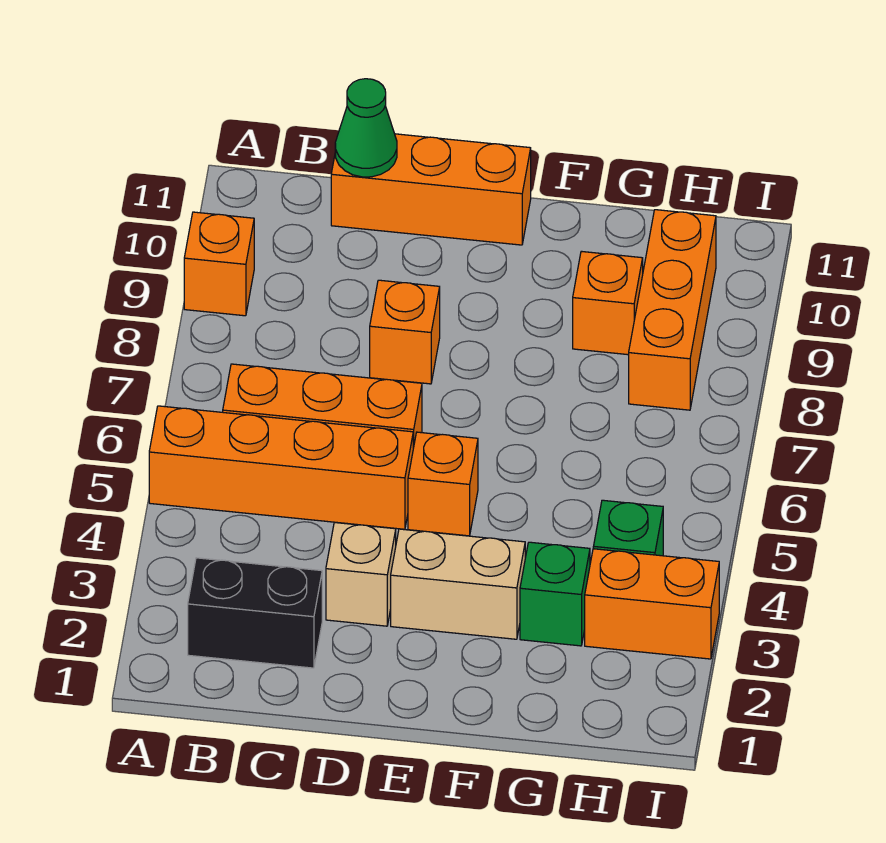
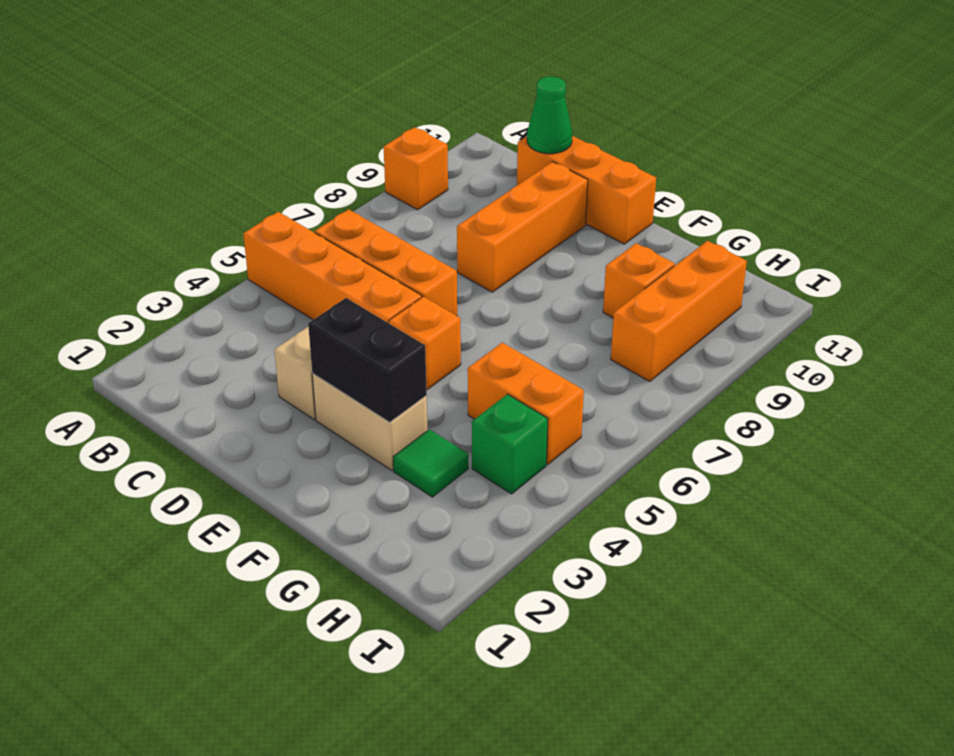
black brick B2:C2 level 1 -> black brick E3:F3 level 2
orange brick D8 level 1 -> orange brick D8:D10 level 1
green brick G3 level 1 -> green tile G3 level 1
orange brick H3:I3 level 1 -> orange brick G5:H5 level 1

